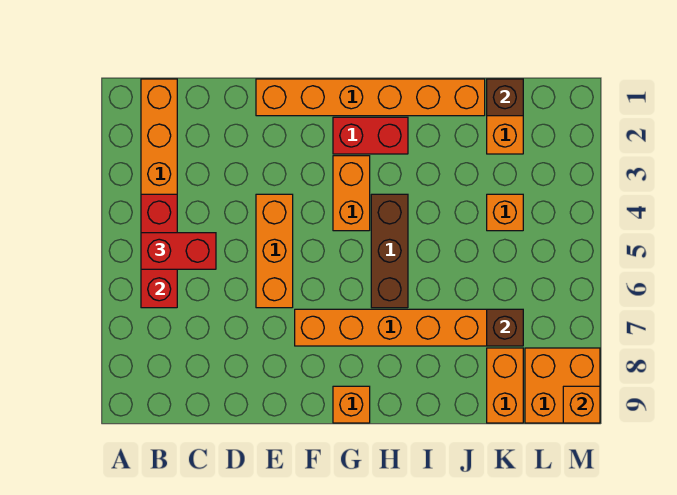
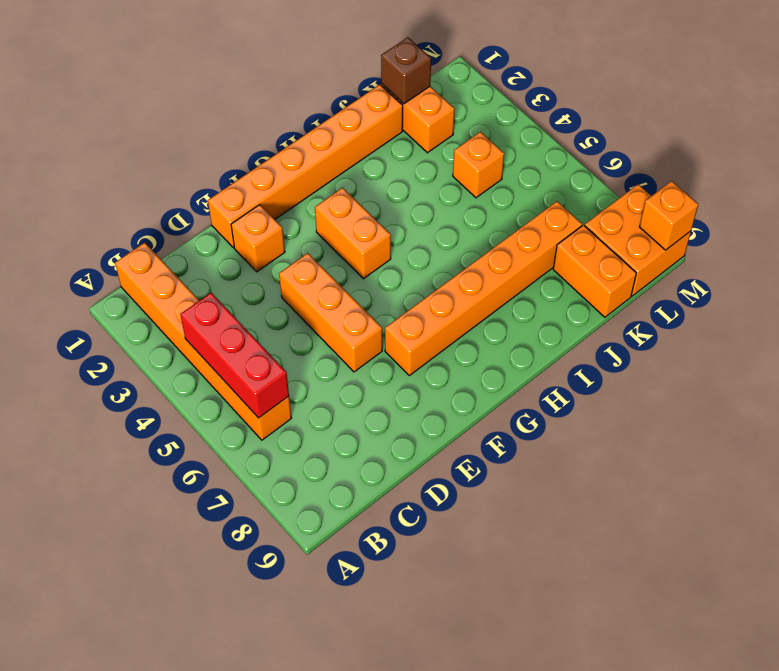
red brick B5:C5 level 3 -> none
red brick G2:H2 level 1 -> none
orange brick G9 level 1 -> orange brick E2 level 1
brown brick H4:H6 level 1 -> none
brown brick K7 level 2 -> none

